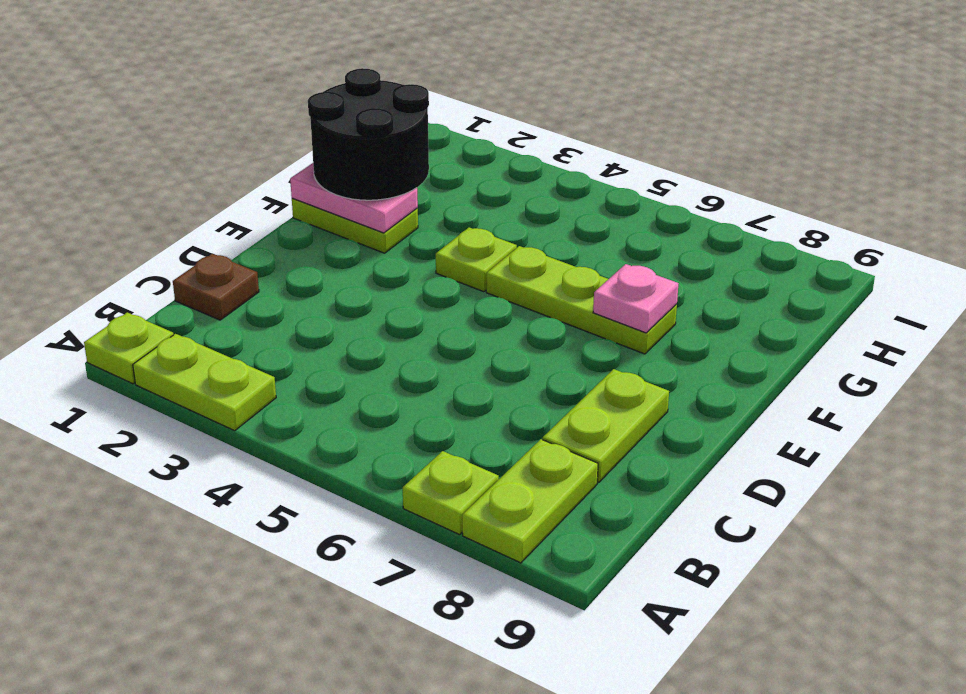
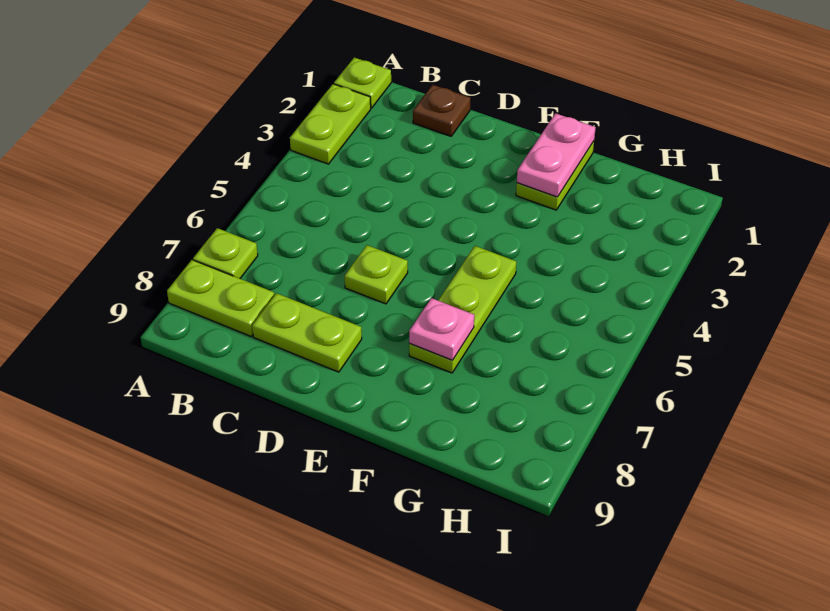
black round brick F1:G2 level 3 -> none
lime plate F4 level 1 -> lime plate D6 level 1

